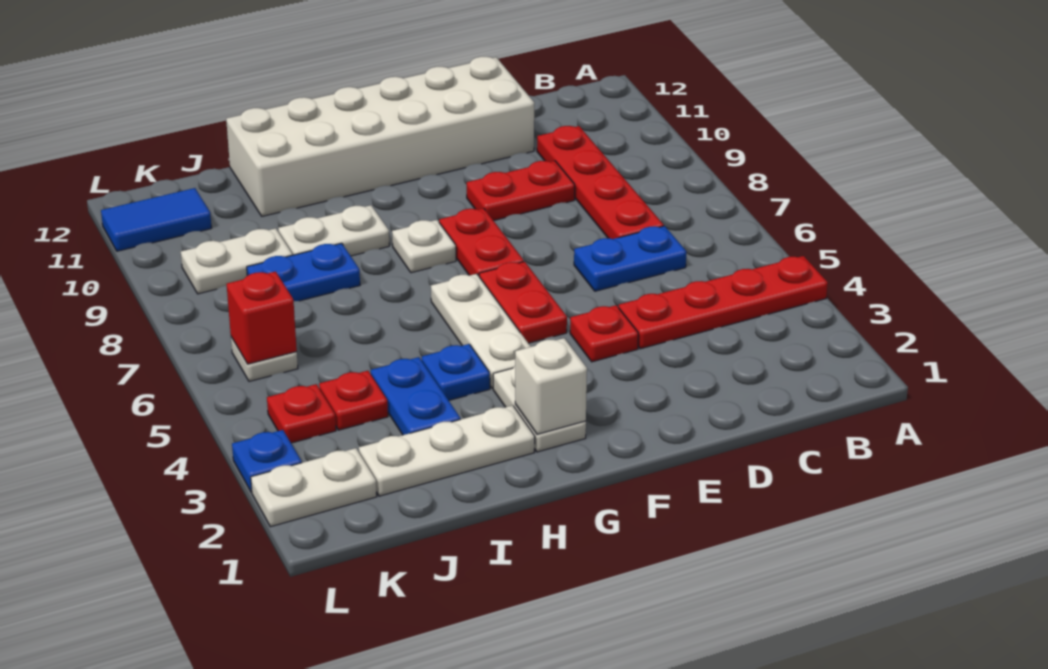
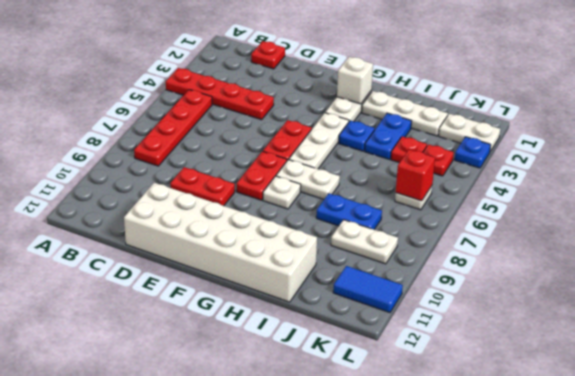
blue plate C6:D6 level 1 -> none
red plate C7:C10 level 1 -> red plate B5:B8 level 1
red plate E4 level 1 -> red plate C1 level 1
white plate H9:I9 level 1 -> white plate G7:H7 level 1

